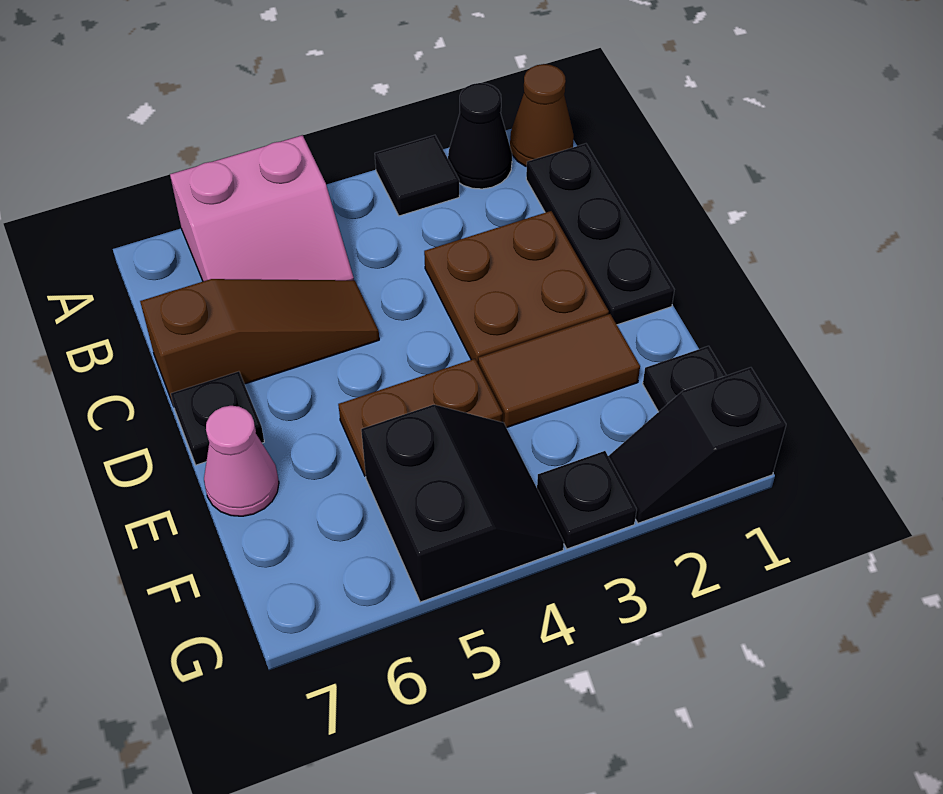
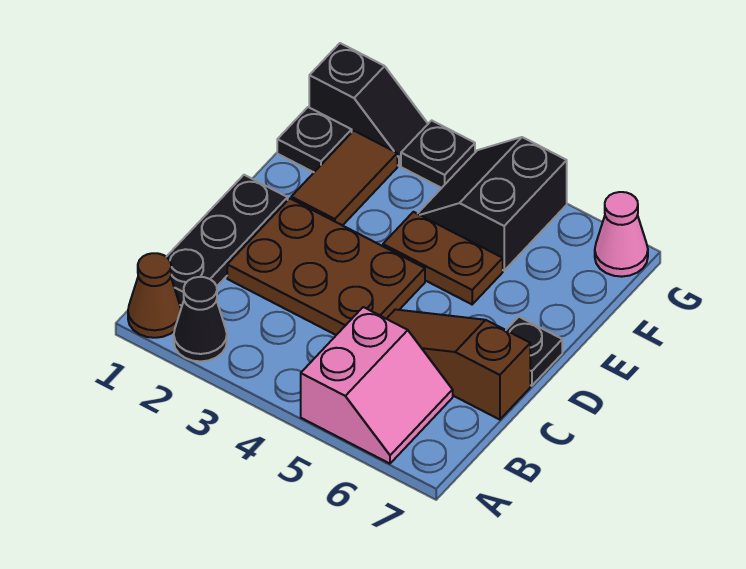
black tile A3 level 1 -> none
pink slope A5:B6 level 1 top A -> pink slope A5:B6 level 1 top 5
brown plate C2:D3 level 1 -> brown plate C2:D4 level 1
brown tile E2:E3 level 1 -> brown tile E2:F2 level 1
pink cone E7 level 1 -> pink cone G7 level 1

